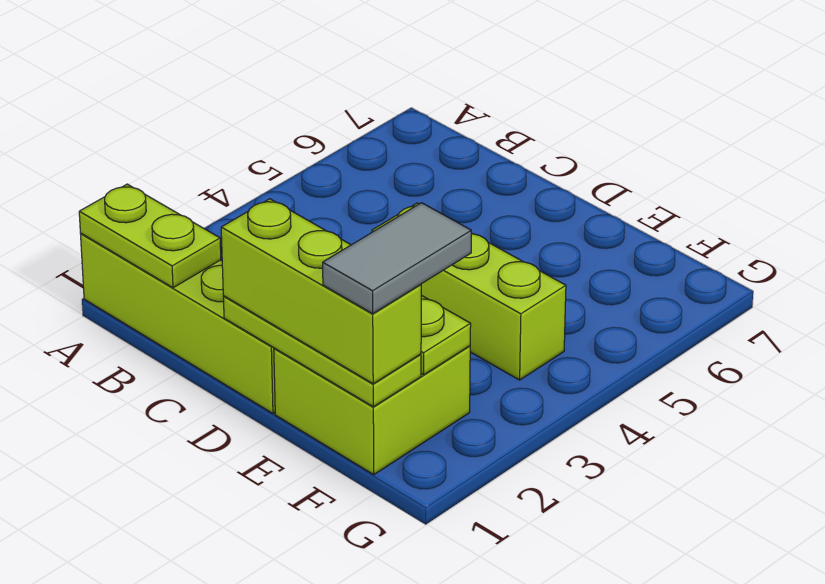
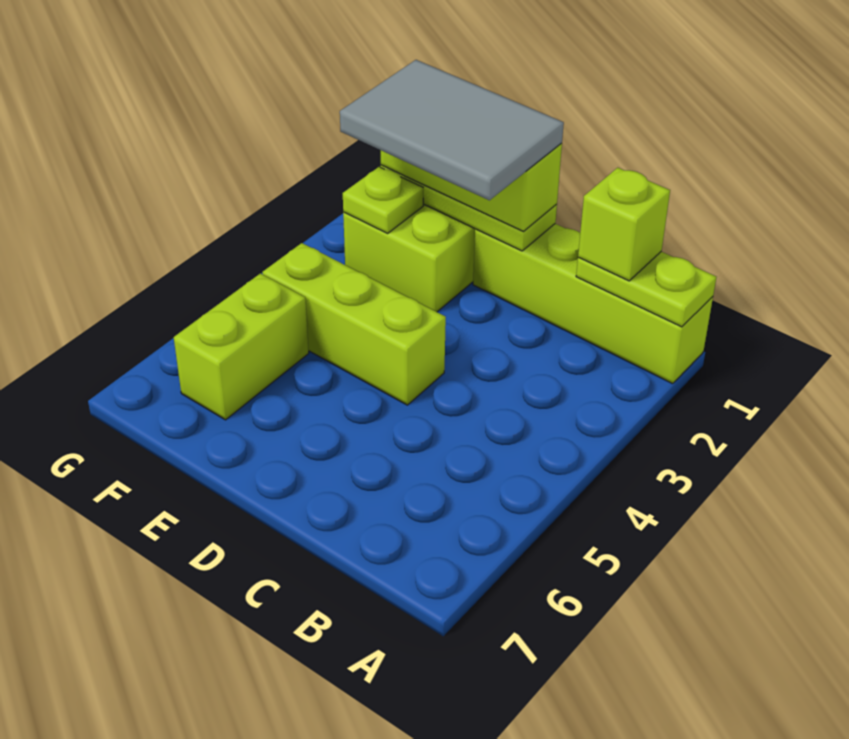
none -> lime brick B1 level 3
grey tile F1:F2 level 4 -> grey tile D1:F2 level 4
none -> lime brick F5:F6 level 1

